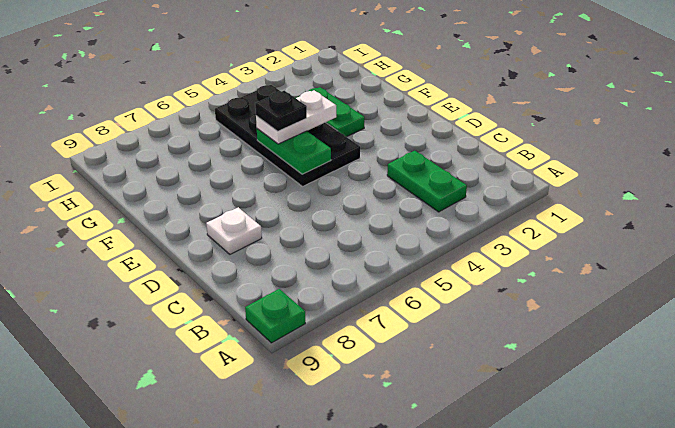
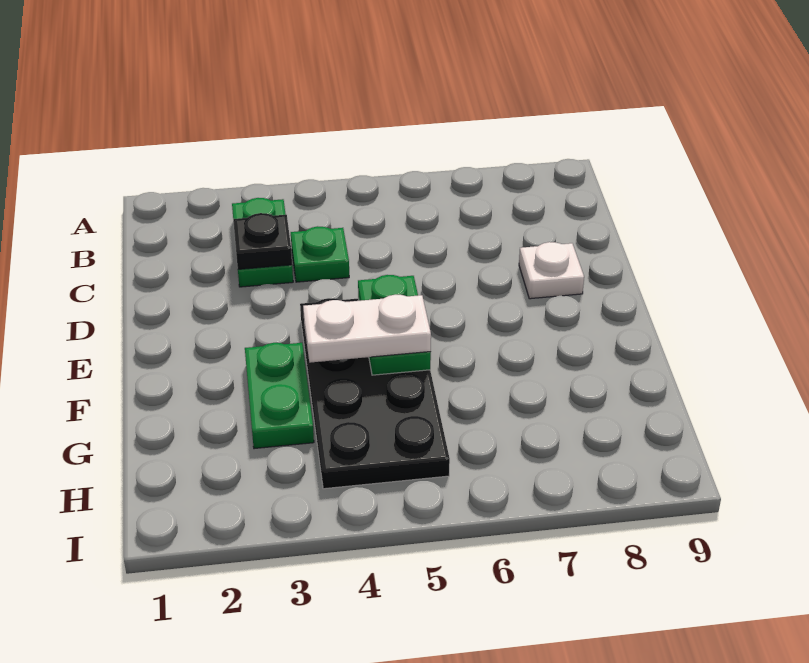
green plate A9 level 1 -> green plate C4 level 1
black plate F5 level 4 -> black plate C3 level 2

